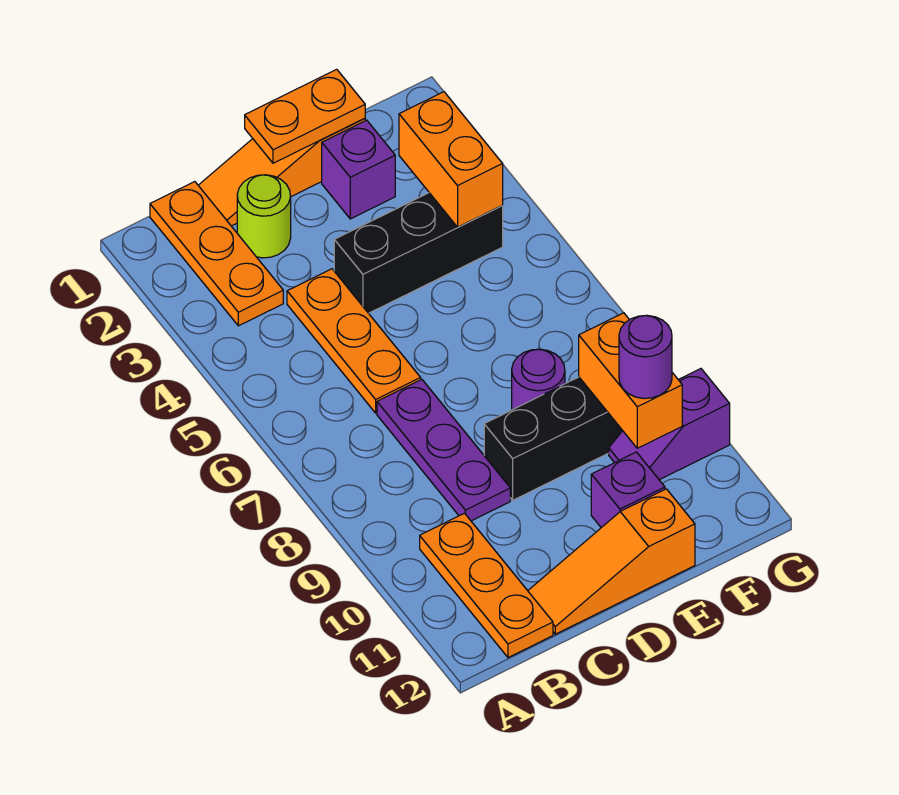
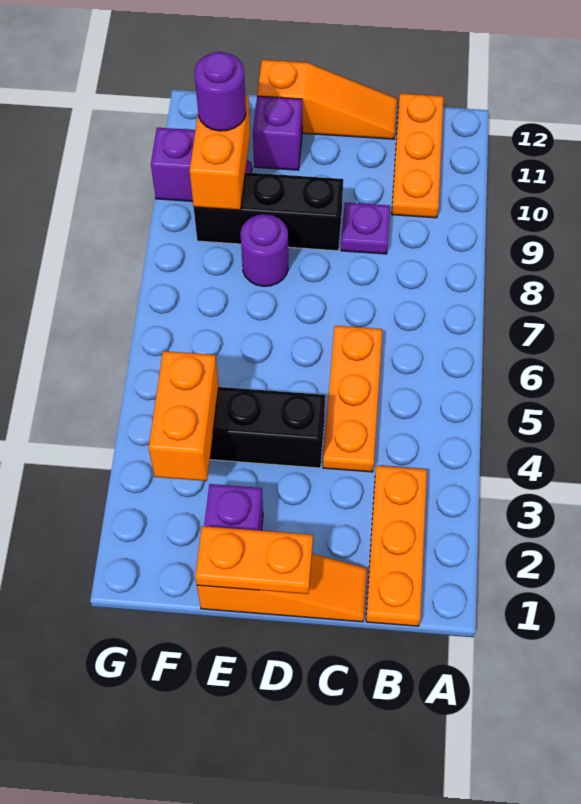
lime round brick C2 level 1 -> none
purple plate C7:C9 level 1 -> purple plate C9 level 1

